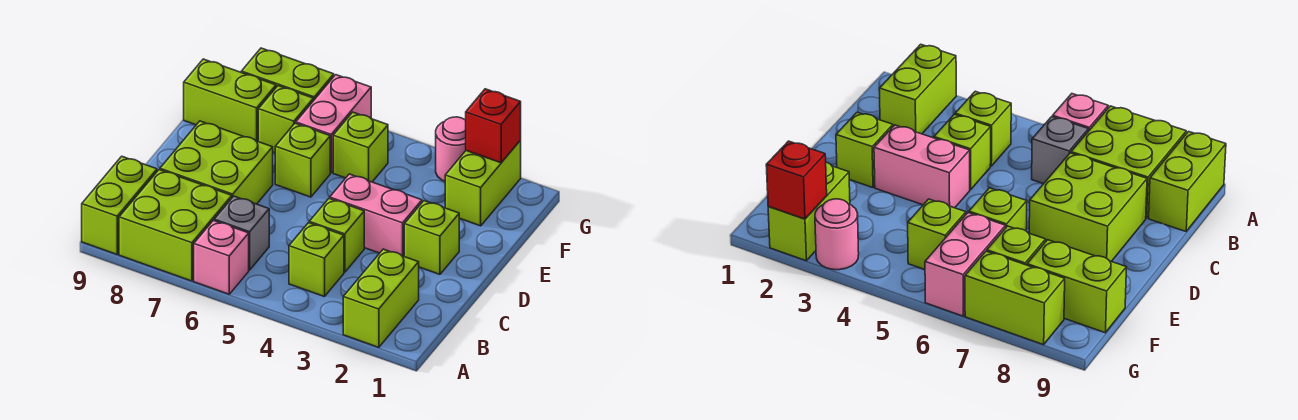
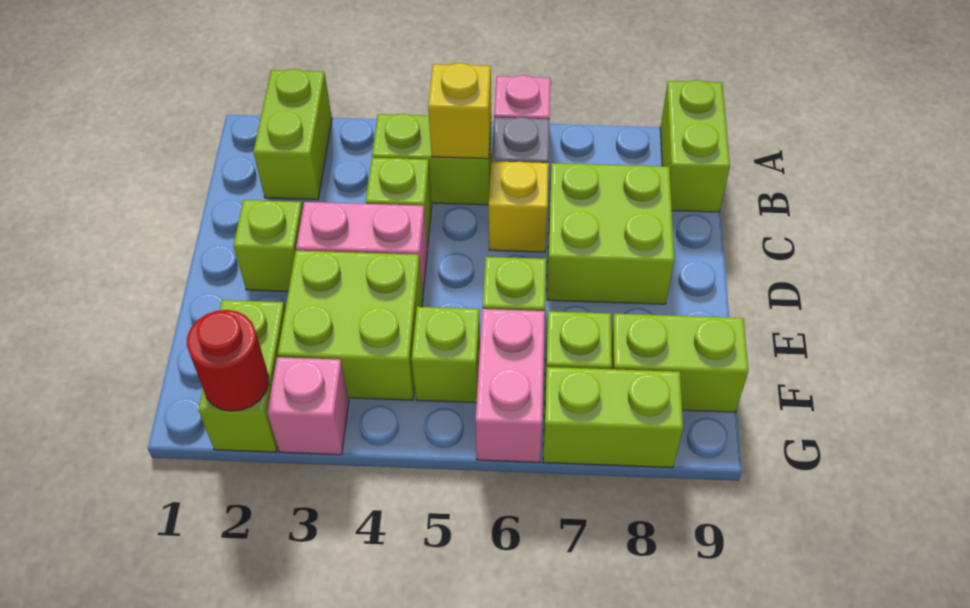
lime brick A7:B8 level 1 -> lime brick E3:F4 level 1
lime brick B4 level 1 -> lime brick B4:B5 level 1
none -> yellow brick B5 level 2
none -> yellow brick C6 level 1
red brick G2 level 2 -> red round brick G2 level 2
pink round brick G3 level 1 -> pink brick G3 level 1

